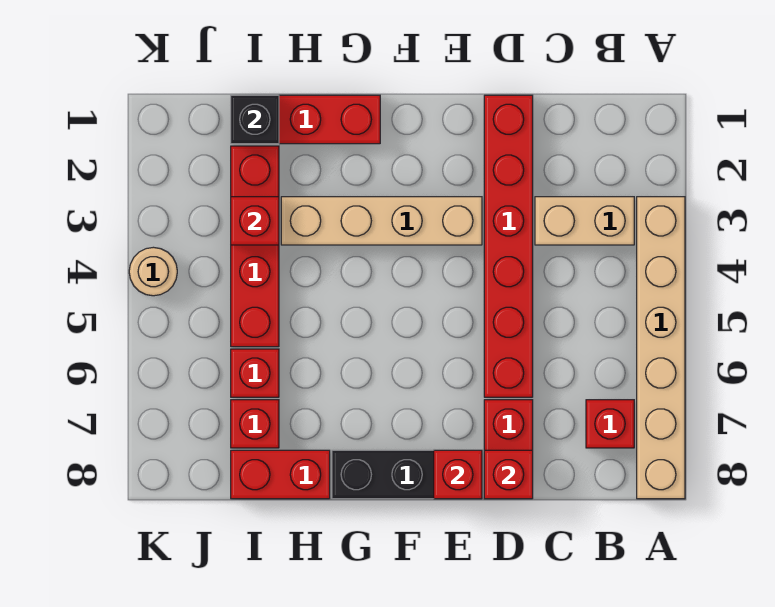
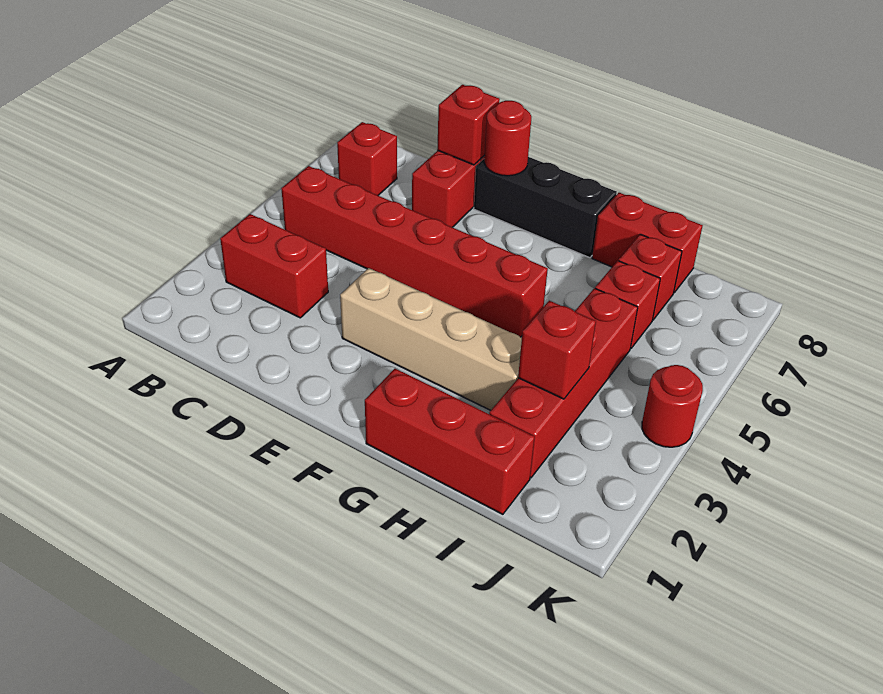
tan brick A3:A8 level 1 -> none
tan brick B3:C3 level 1 -> red brick B3:C3 level 1
red brick D1:D6 level 1 -> red brick B5:G5 level 1
red brick E8 level 2 -> red round brick E8 level 2
black brick I1 level 2 -> none
tan round brick K4 level 1 -> red round brick K4 level 1

